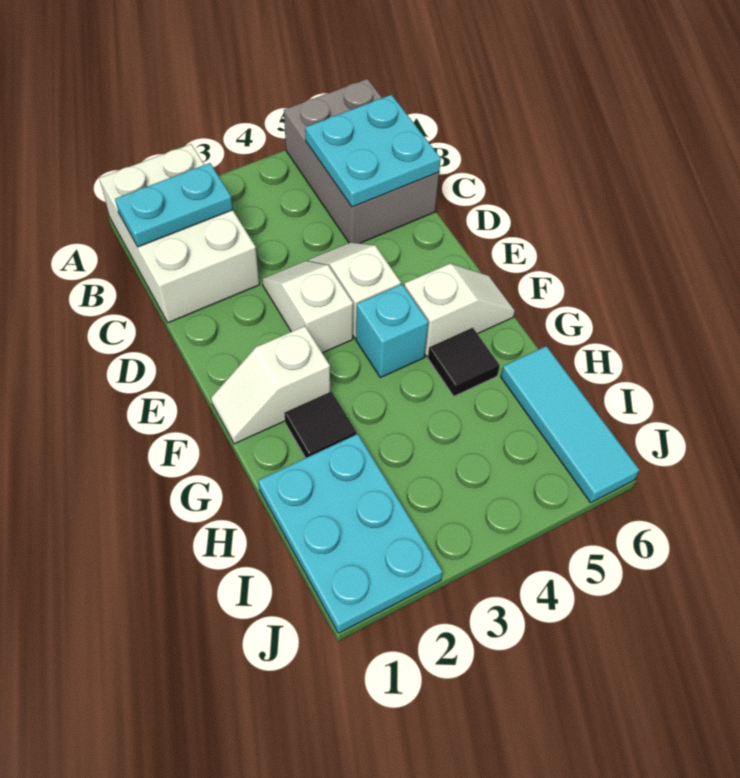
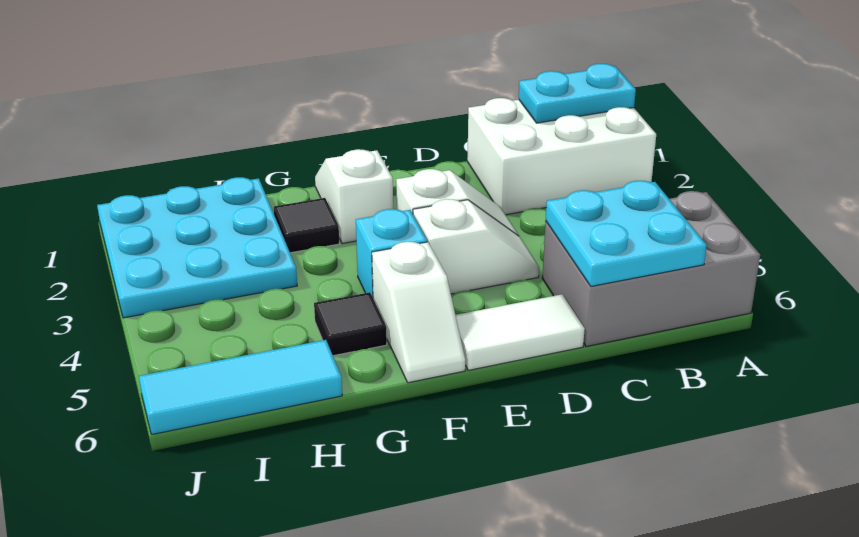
cyan plate B1:B2 level 2 -> cyan plate A1:B1 level 2
none -> white tile D6:E6 level 1
cyan plate H1:J2 level 1 -> cyan plate H1:J3 level 1

